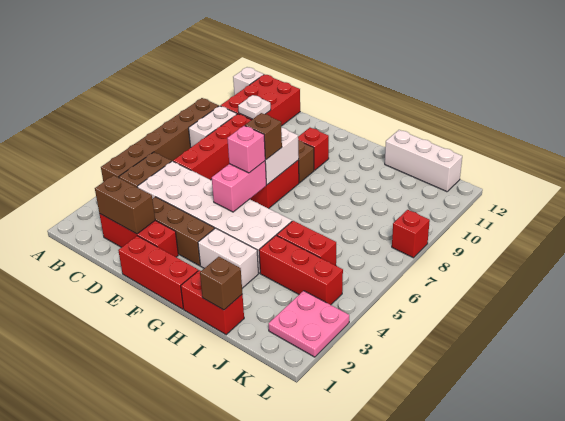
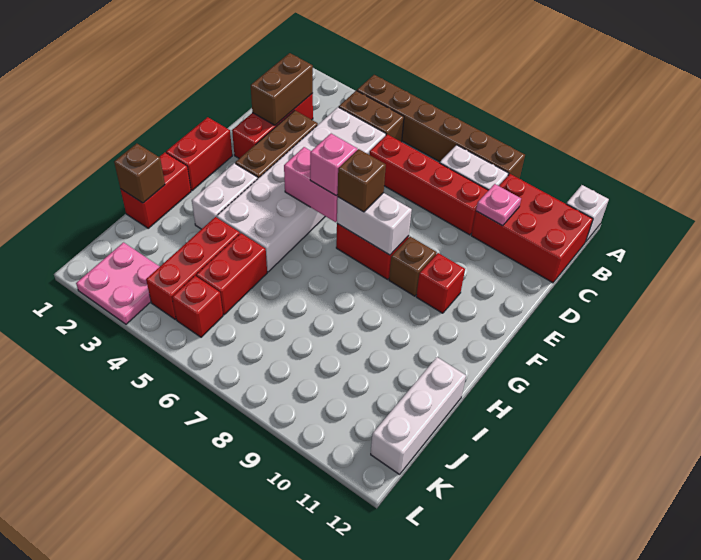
white plate C10 level 2 -> pink plate C10 level 2
red brick E1:G1 level 1 -> red brick F1:G1 level 1
red brick L8 level 1 -> red brick K5 level 1

